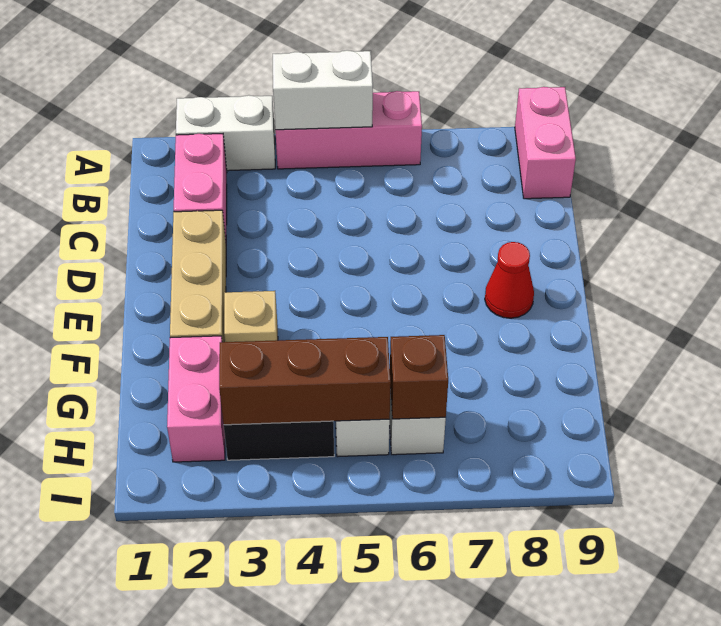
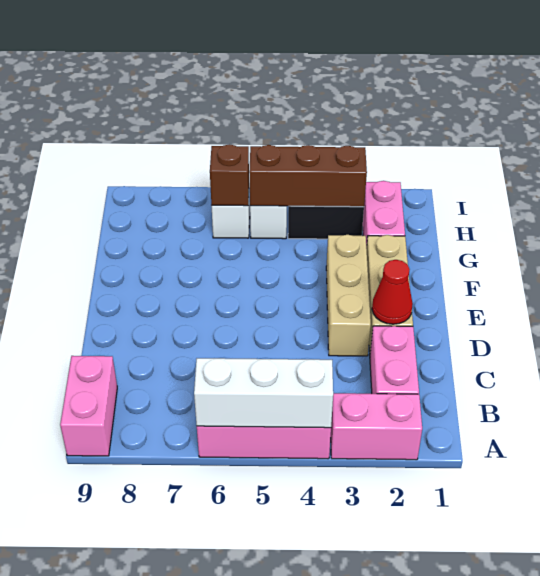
white brick A2:A3 level 1 -> pink brick A2:A3 level 1
white brick A4:A5 level 2 -> white brick A4:A6 level 2
red cone E8 level 1 -> red cone D2 level 2
tan brick F3 level 1 -> tan brick D3:F3 level 1

